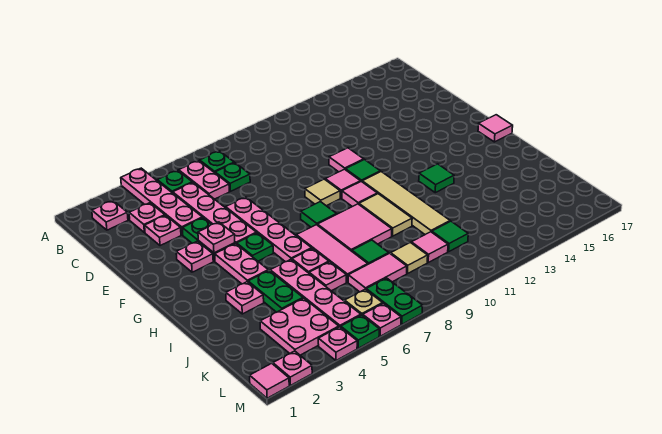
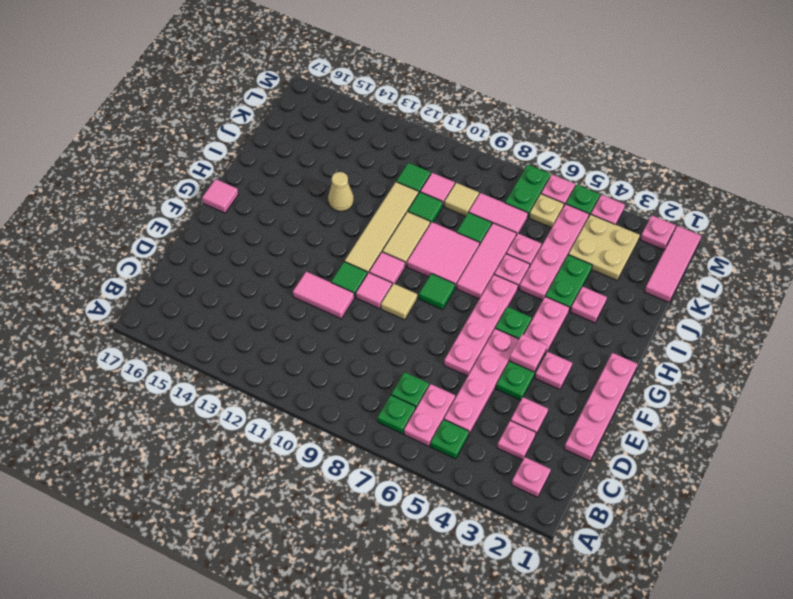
pink plate A4:D4 level 1 -> pink plate D1:G1 level 1
pink tile E11 level 1 -> pink tile E11:E12 level 1
green tile H13 level 1 -> green tile J10 level 1
none -> tan cone I13 level 1
pink plate K3:L4 level 1 -> tan plate K3:L4 level 1
pink tile M1 level 1 -> pink tile K1:M1 level 1

